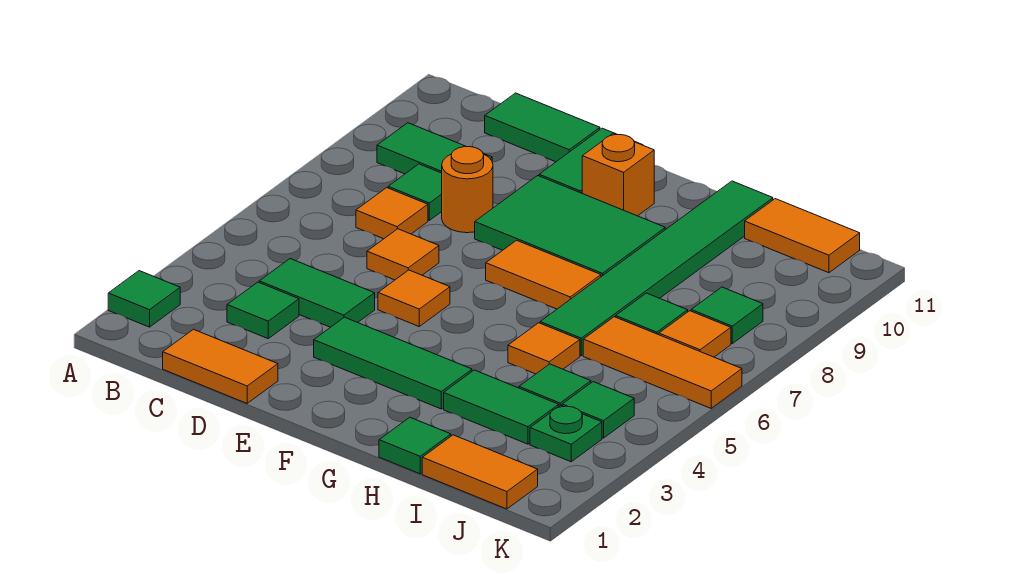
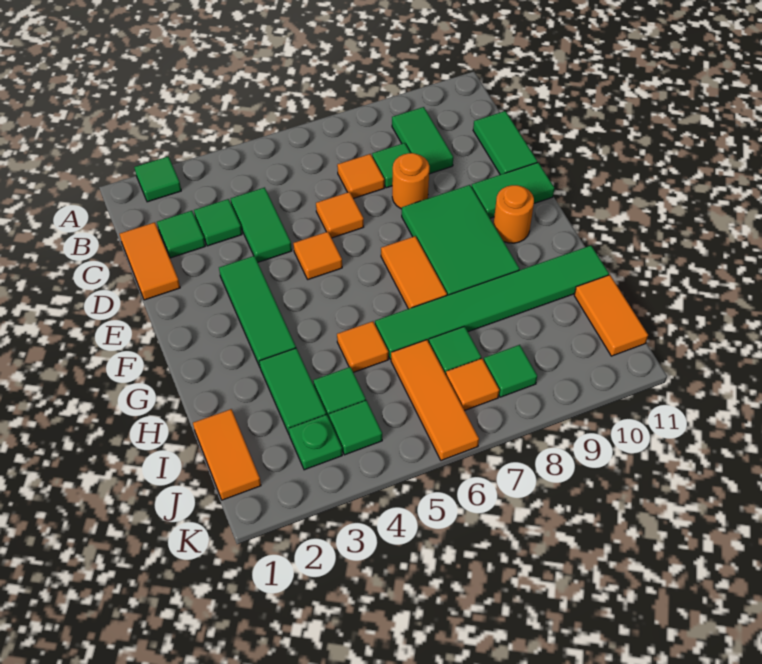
orange brick F10 level 1 -> orange round brick F10 level 1
green tile H1 level 1 -> green tile C2 level 1

